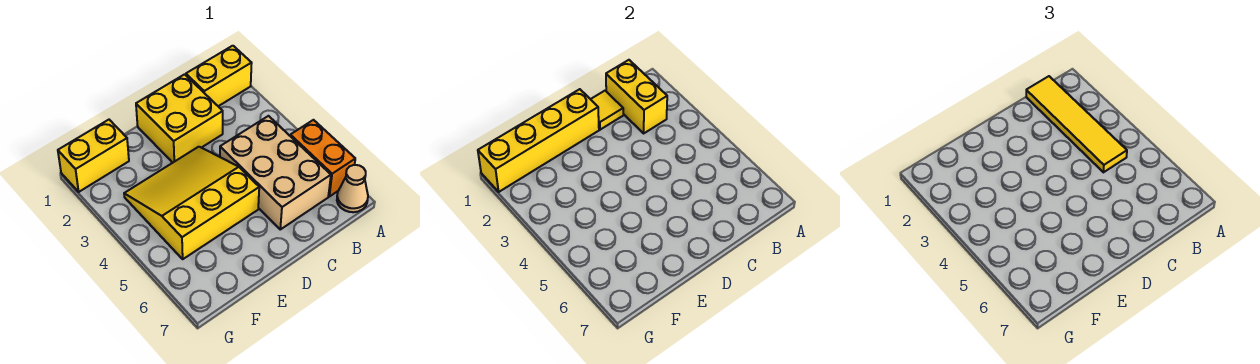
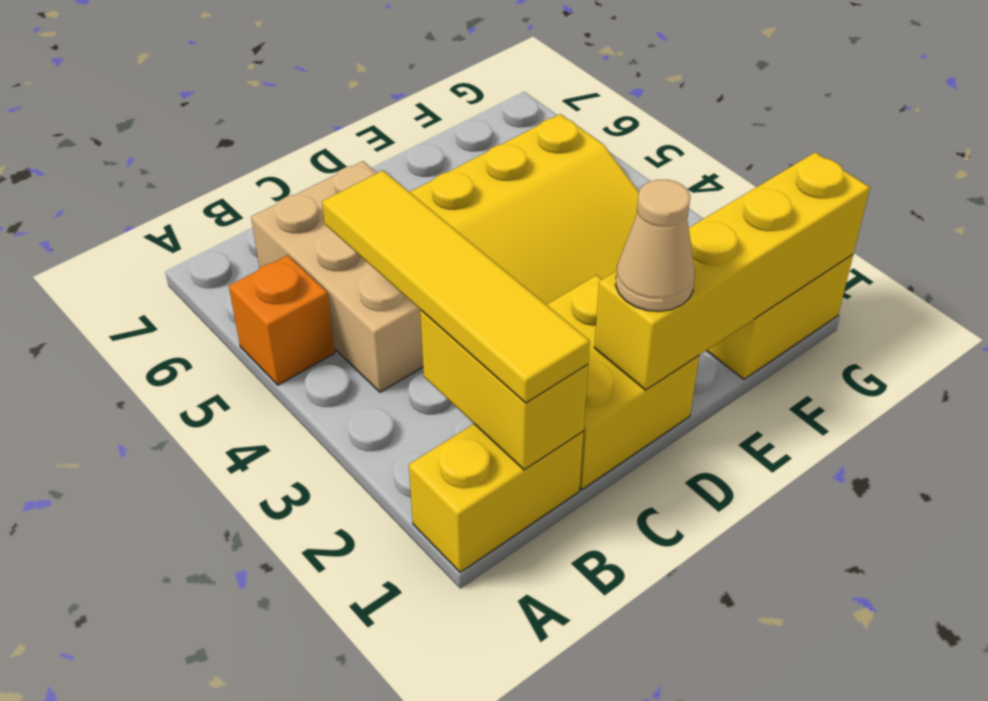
orange brick A5:A6 level 1 -> orange brick A5 level 1
tan cone A7 level 1 -> tan cone D1 level 3
yellow tile C1 level 2 -> none

